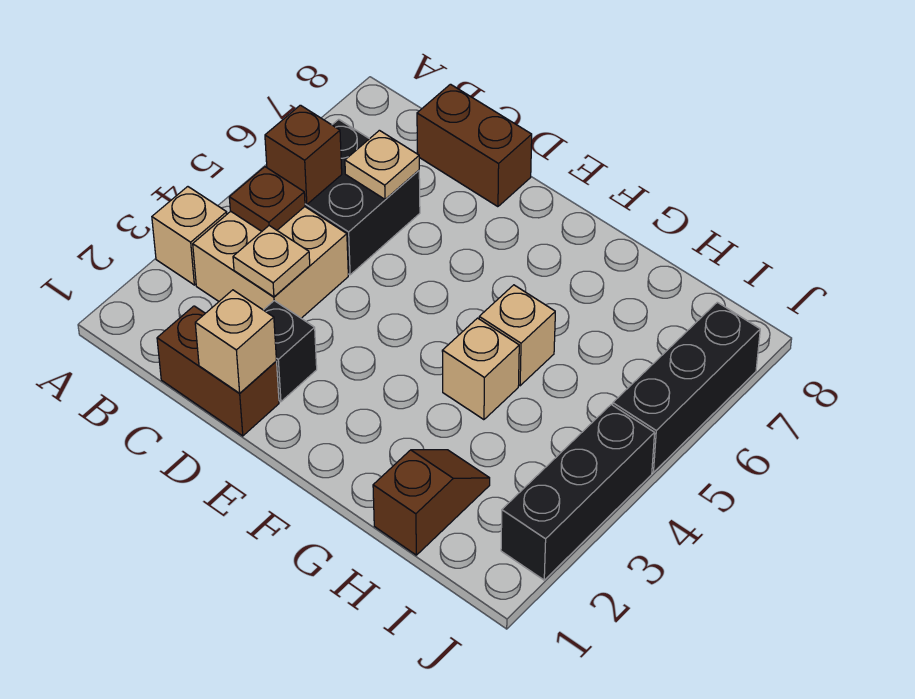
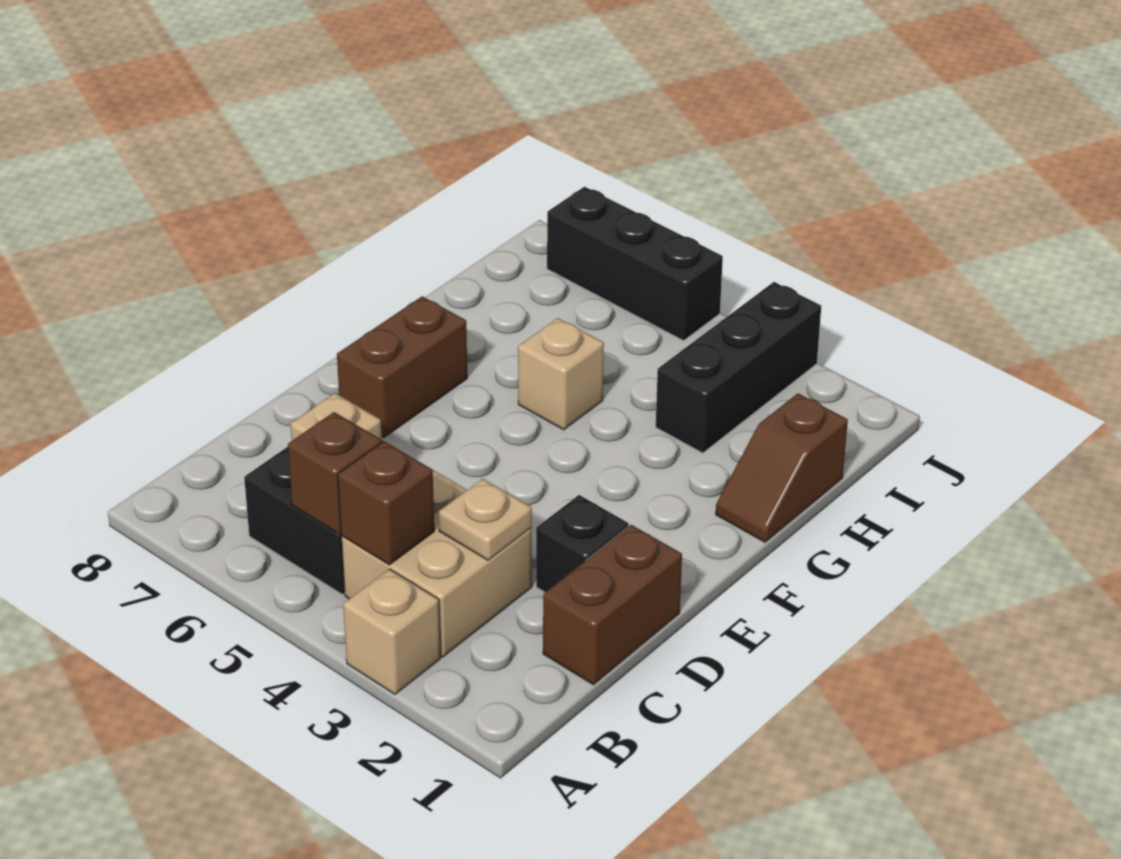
brown plate B4 level 2 -> brown brick B4 level 2
brown brick C8:D8 level 1 -> brown brick E7:F7 level 1
tan brick D1 level 2 -> none
tan brick G4 level 1 -> none
brown slope H1:H2 level 1 top 1 -> brown slope G1:H1 level 1 top H
black brick J2:J4 level 1 -> black brick H3:J3 level 1

